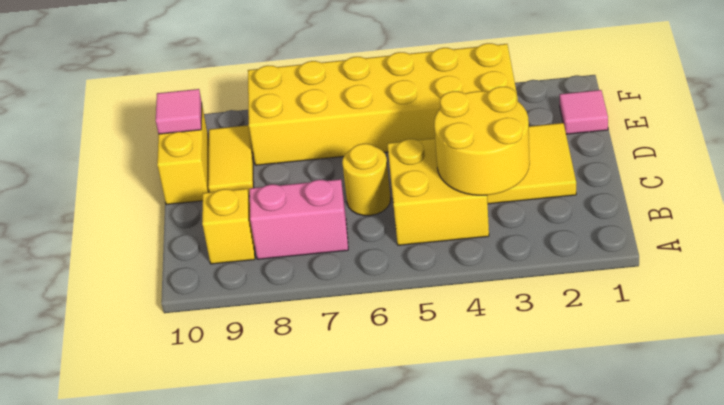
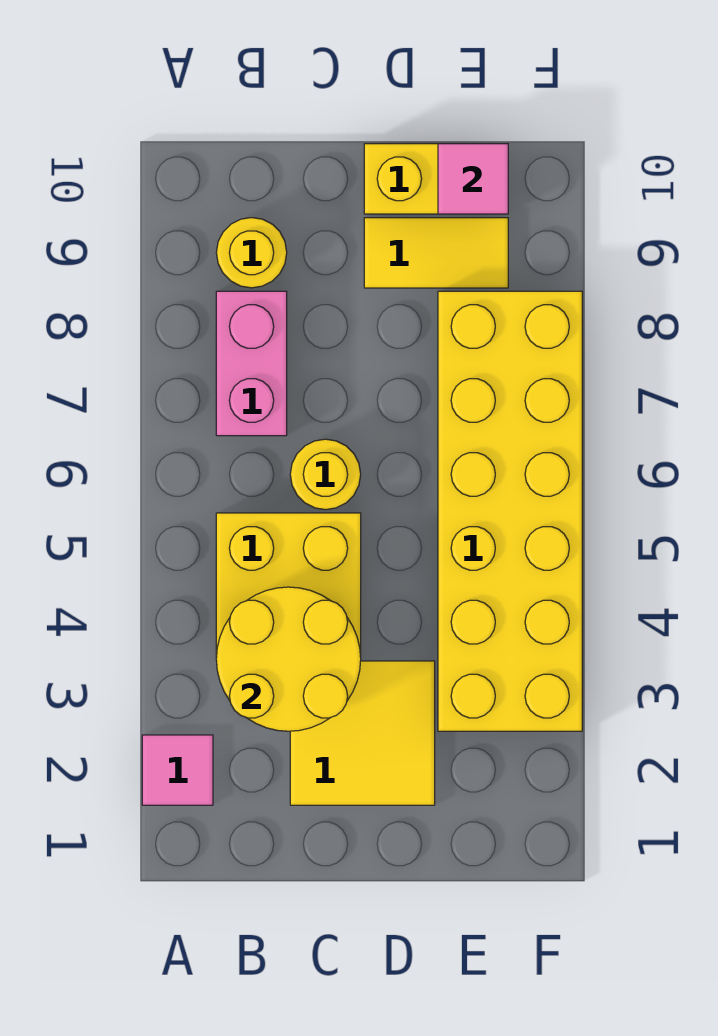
yellow brick B9 level 1 -> yellow round brick B9 level 1
pink tile E1 level 1 -> pink tile A2 level 1

